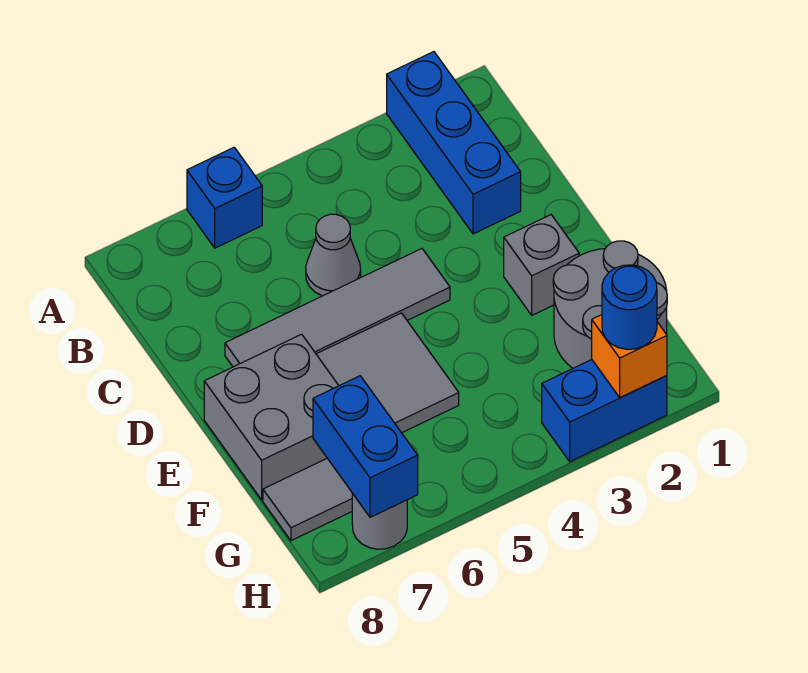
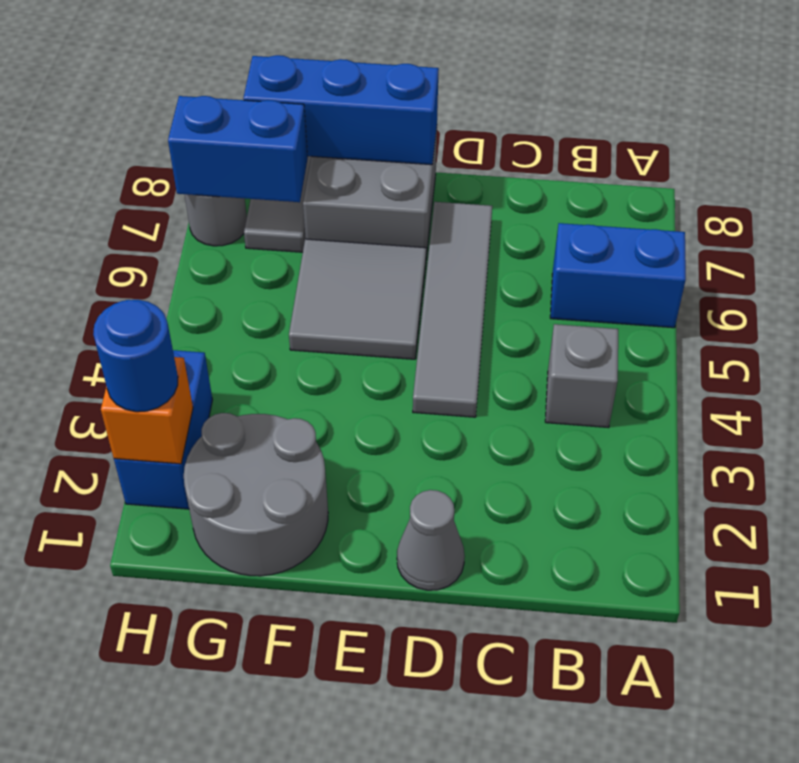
blue brick A2:C2 level 1 -> blue brick E8:G8 level 2
blue brick A6 level 1 -> blue brick A6:B6 level 1
grey cone C5 level 1 -> grey cone D1 level 1
grey brick E2 level 1 -> grey brick B4 level 1

